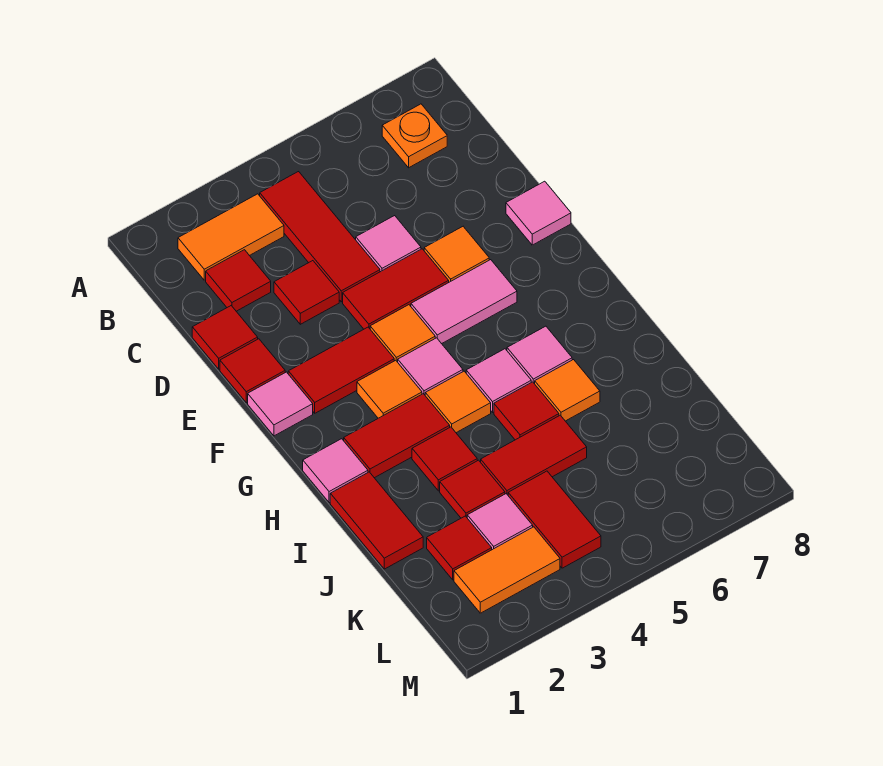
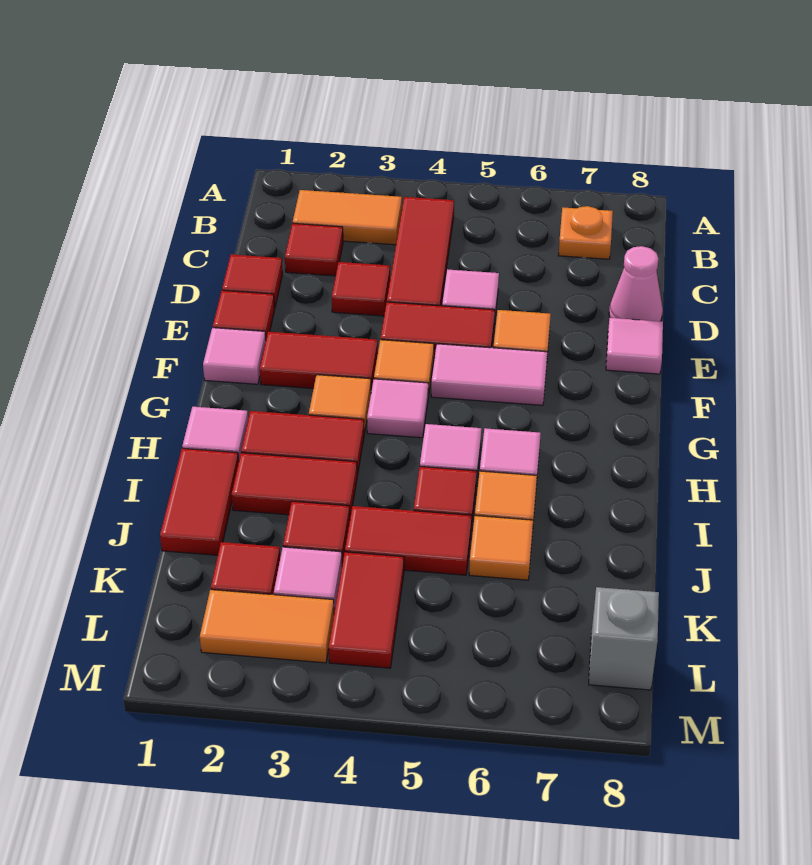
none -> pink cone D8 level 1
orange tile H4 level 1 -> orange tile J6 level 1
red tile I3 level 1 -> red tile I2:I3 level 1
none -> grey brick L8 level 1

